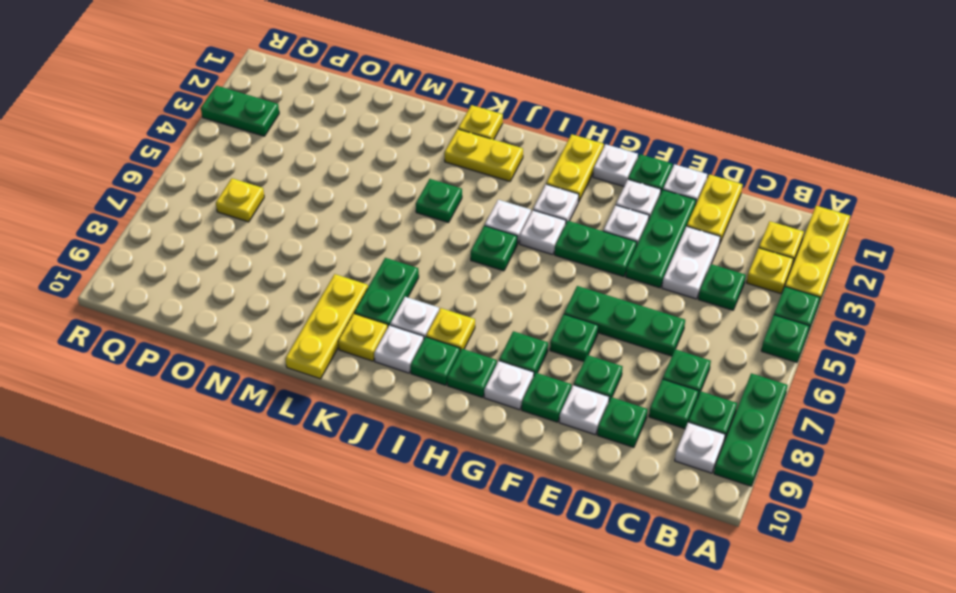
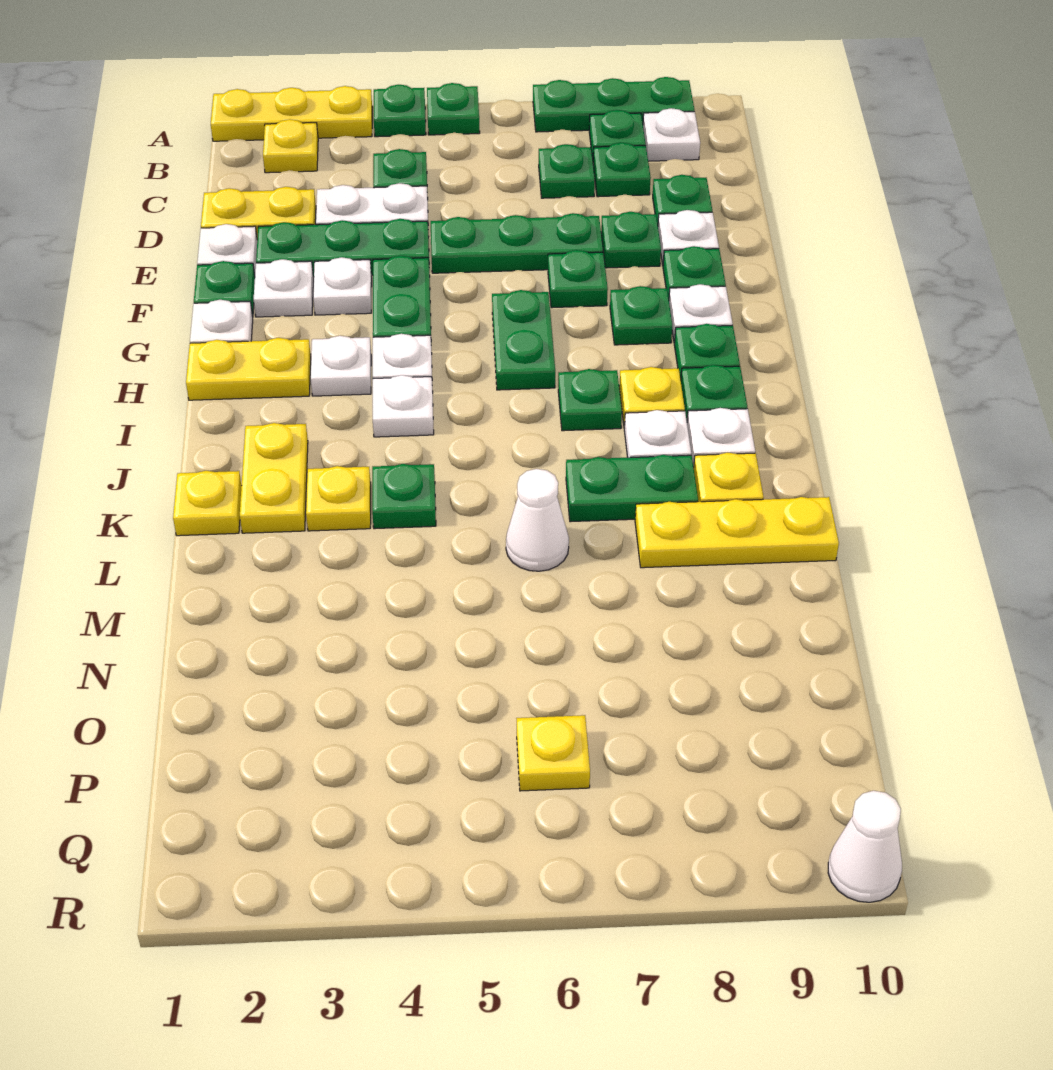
yellow plate B3 level 1 -> yellow plate K3 level 1
green plate D6:F6 level 1 -> green plate E5:E7 level 1
green plate I5 level 1 -> green plate I7 level 1
none -> white cone L6 level 1
green plate Q3:R3 level 1 -> green plate G6:H6 level 1
none -> white cone R10 level 1

